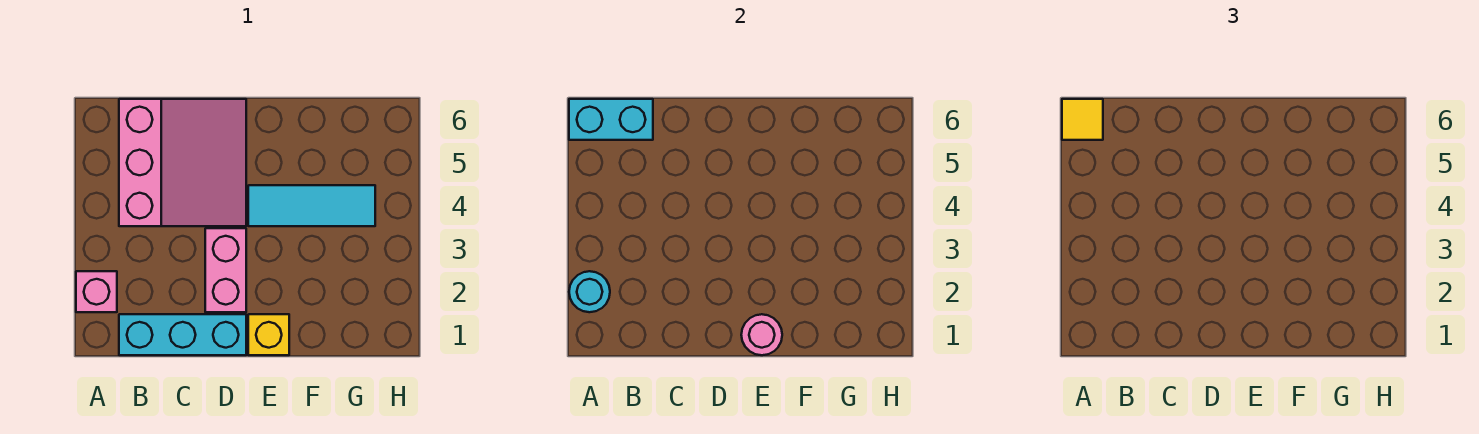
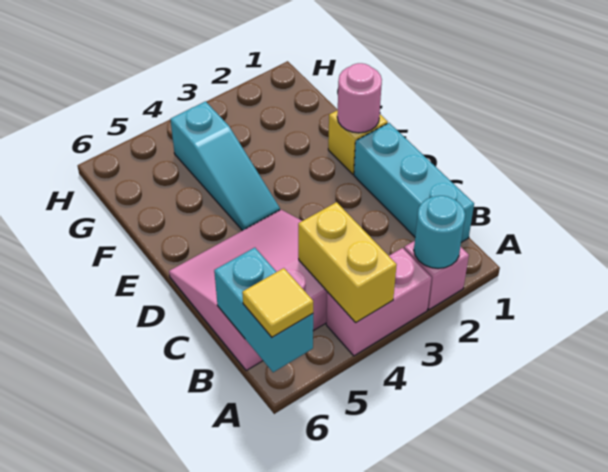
none -> yellow brick A4:B4 level 2
pink brick D2:D3 level 1 -> pink brick A3:A4 level 1
cyan tile E4:G4 level 1 -> cyan slope E4:G4 level 1 top G

